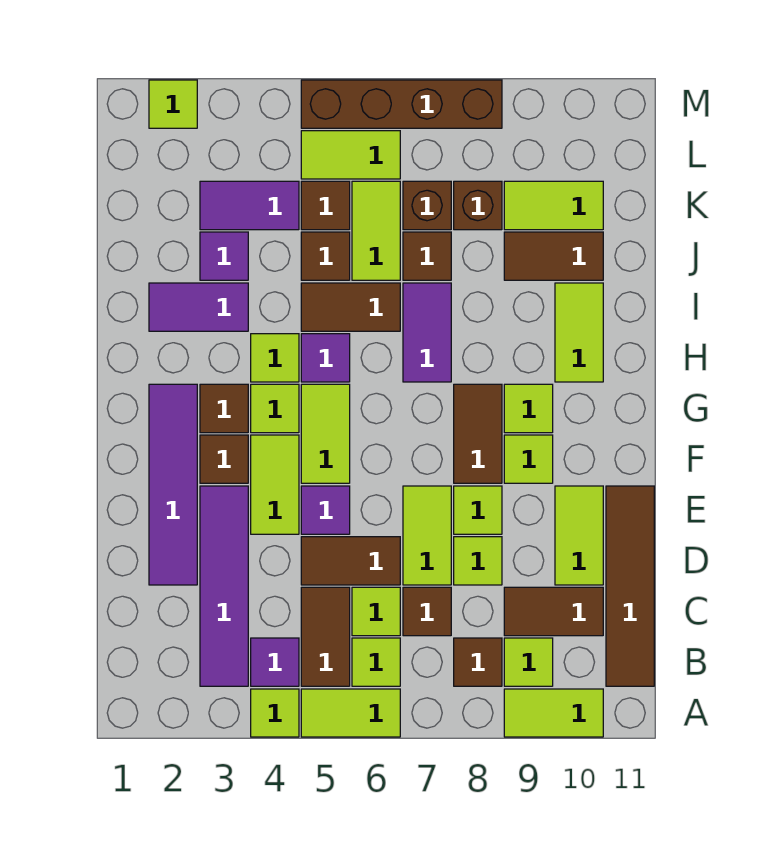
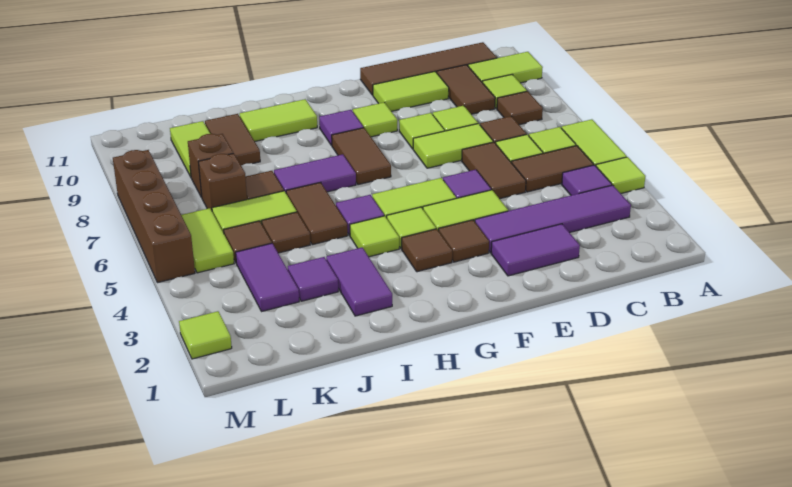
lime tile A9:A10 level 1 -> lime tile A10:B10 level 1
purple tile D2:G2 level 1 -> purple tile D2:E2 level 1
brown tile F8:G8 level 1 -> brown tile G7:G8 level 1
lime tile G9 level 1 -> purple tile G9 level 1

